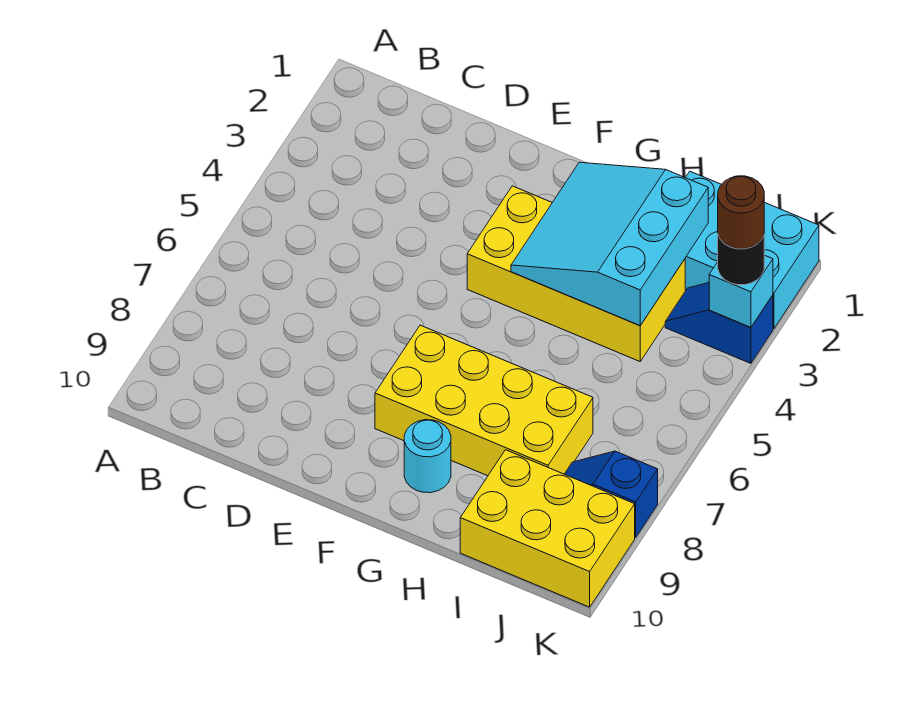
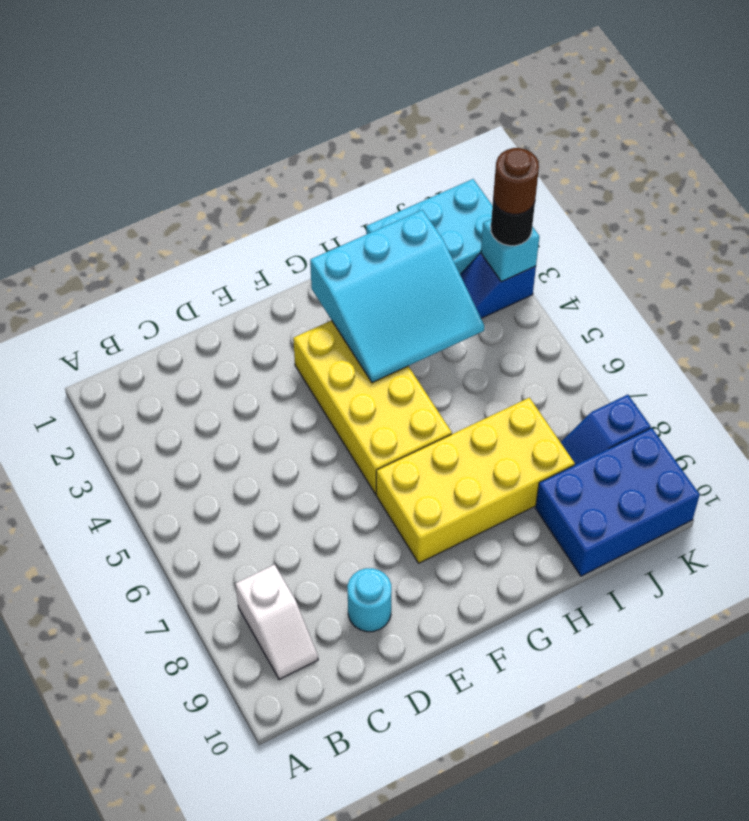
none -> white slope B8:B9 level 1 top 8
yellow brick F3:I4 level 1 -> yellow brick F3:G6 level 1
cyan slope G2:I4 level 2 top I -> cyan slope G2:I4 level 2 top 2
cyan round brick G9 level 1 -> cyan round brick D9 level 1
yellow brick I9:K10 level 1 -> blue brick I9:K10 level 1

